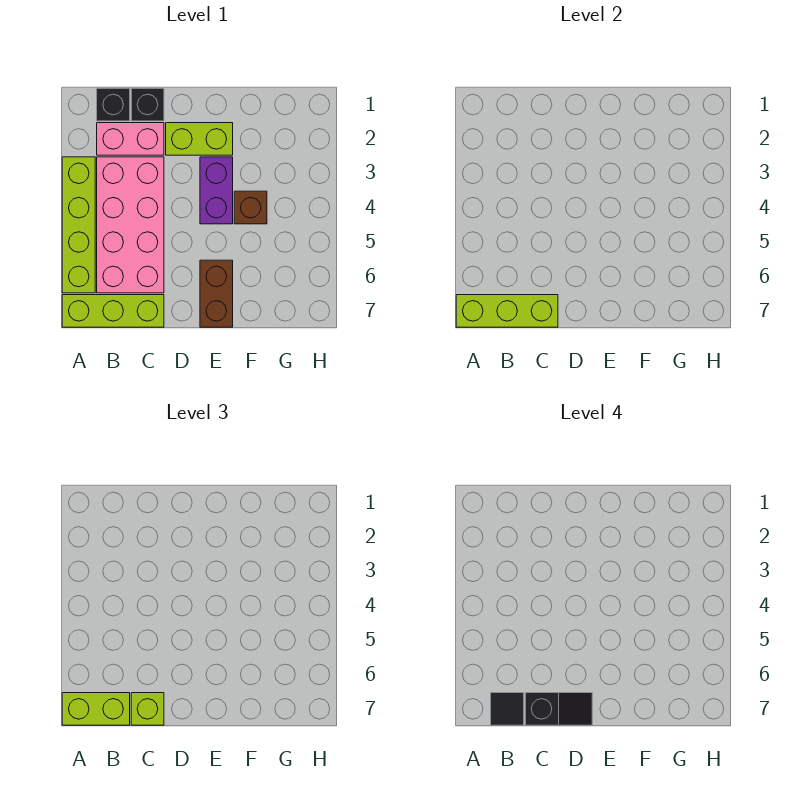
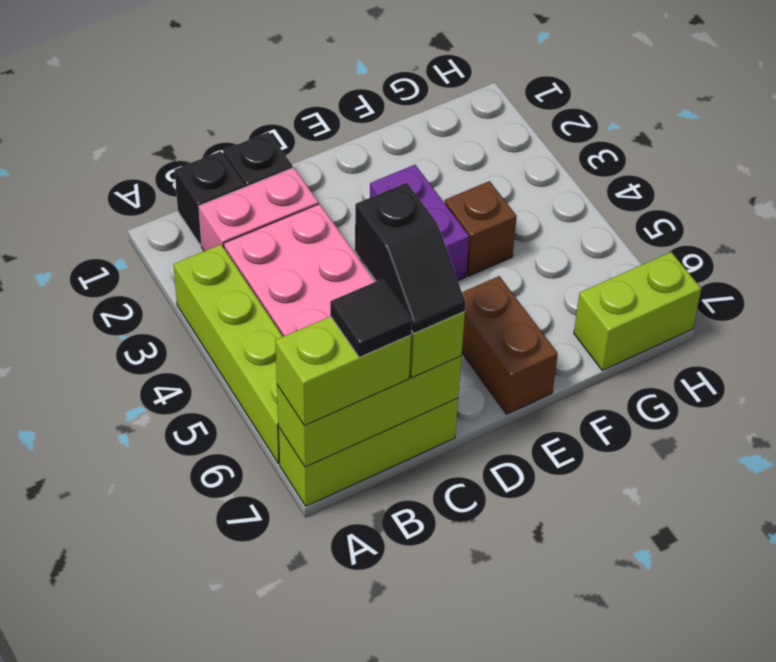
black slope C7:D7 level 4 top C -> black slope C6:C7 level 4 top 6
lime brick D2:E2 level 1 -> lime brick G7:H7 level 1

